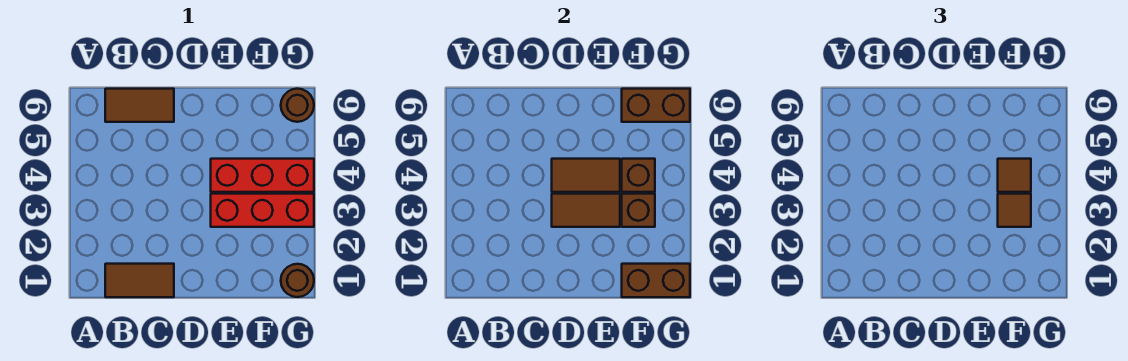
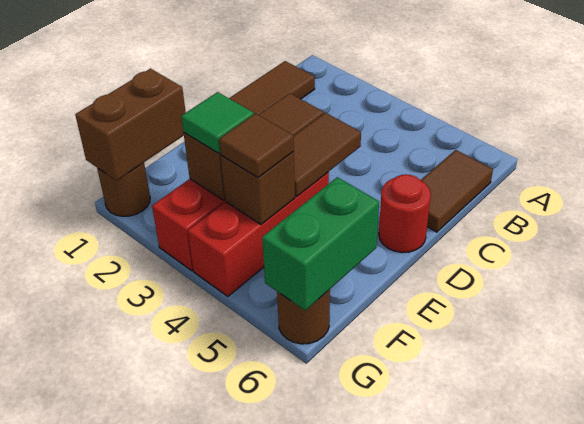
none -> red round brick D6 level 1
brown tile F3 level 3 -> green tile F3 level 3
brown brick F6:G6 level 2 -> green brick F6:G6 level 2

